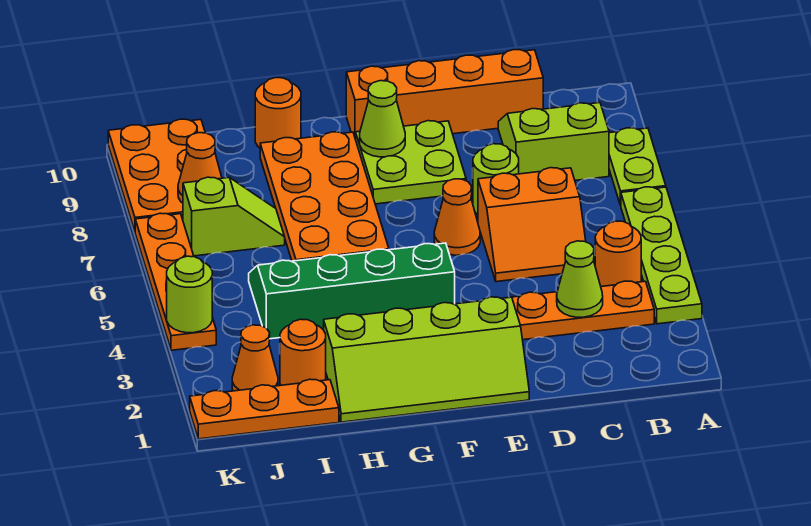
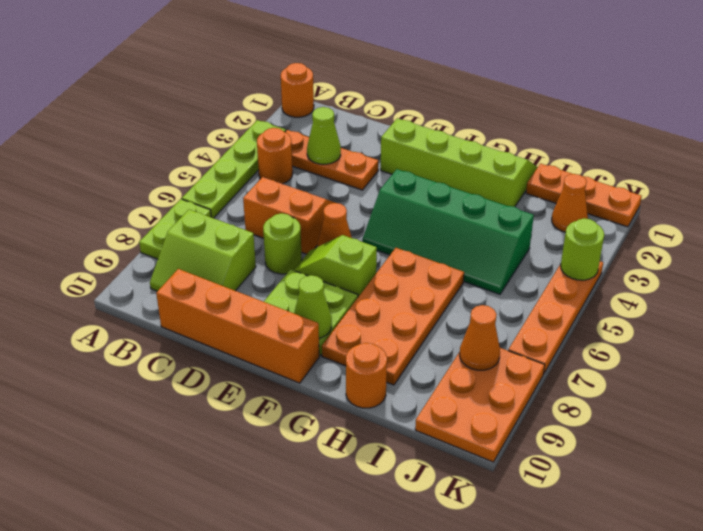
orange round brick I2 level 1 -> orange round brick A1 level 1
lime slope I7:J7 level 1 top J -> lime slope E7:F7 level 1 top F

